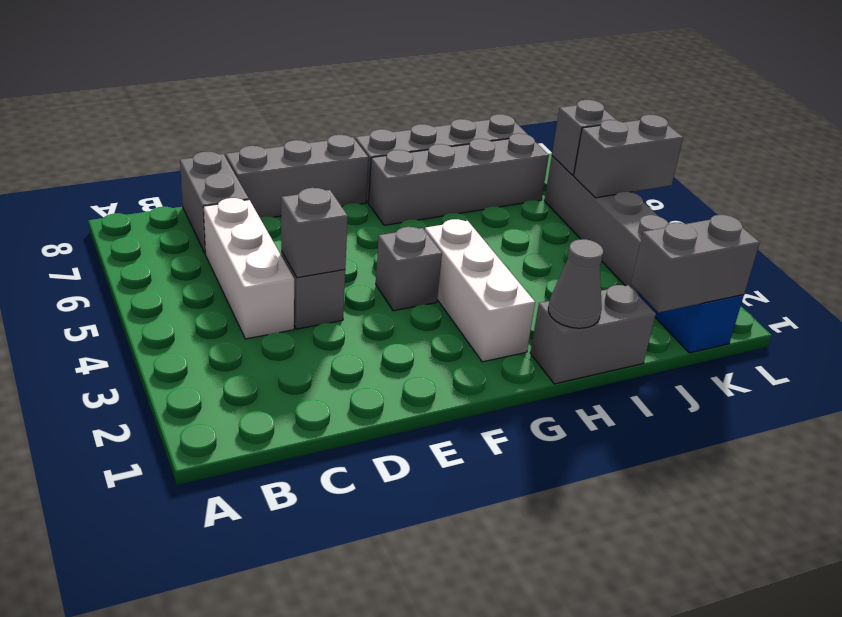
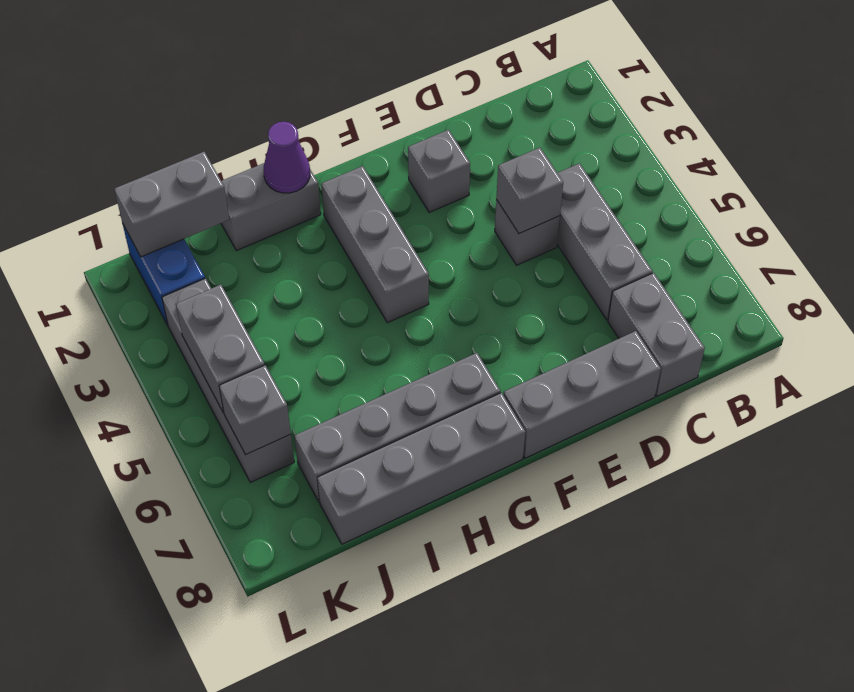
white brick C4:C6 level 1 -> grey brick C4:C6 level 1
grey brick F4 level 1 -> grey brick E2 level 1
white brick G2:G4 level 1 -> grey brick G2:G4 level 1
grey cone H1 level 2 -> purple cone H1 level 2
grey brick K5:L5 level 2 -> grey brick K4:K5 level 2

